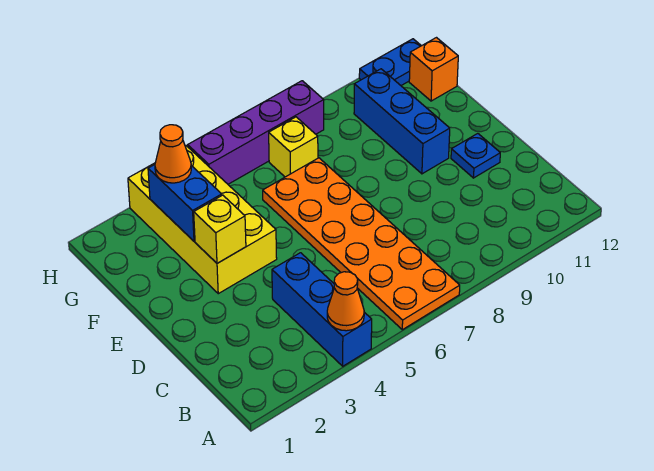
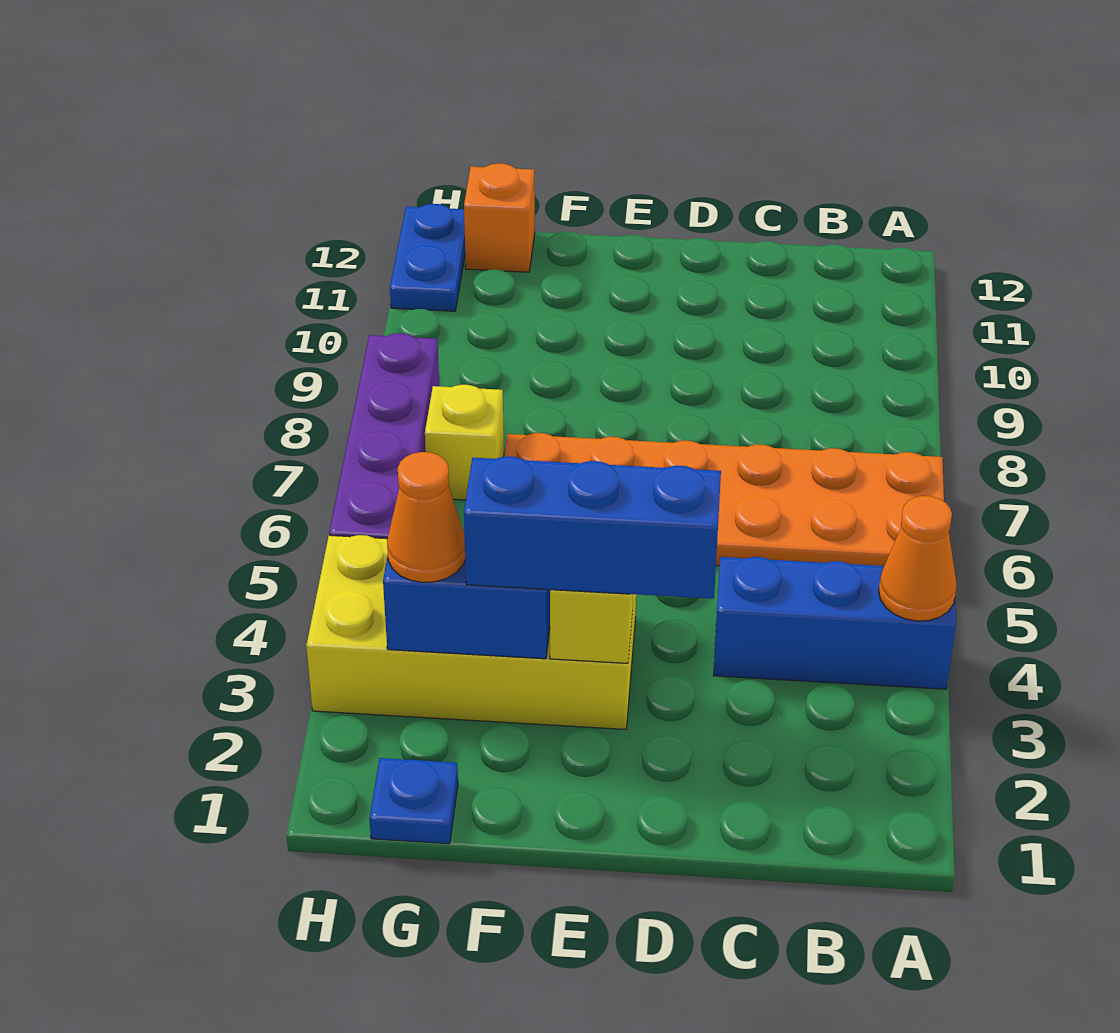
blue plate D11 level 1 -> blue plate G1 level 1
blue brick E10:G10 level 1 -> blue brick D3:F3 level 3

